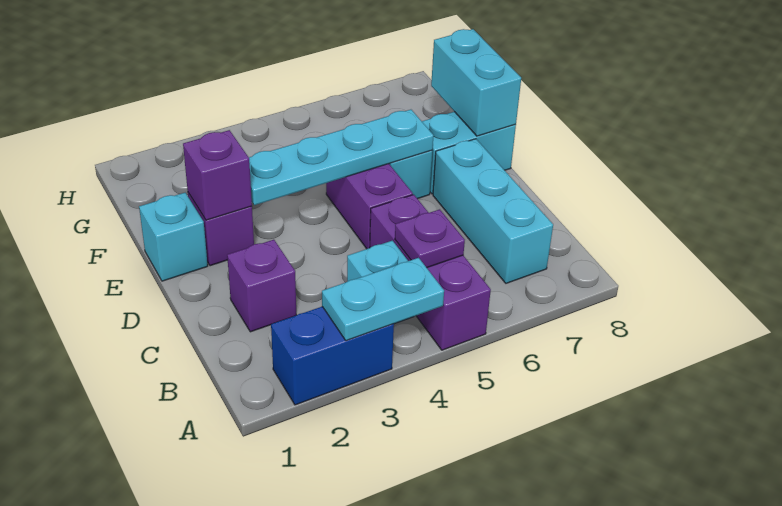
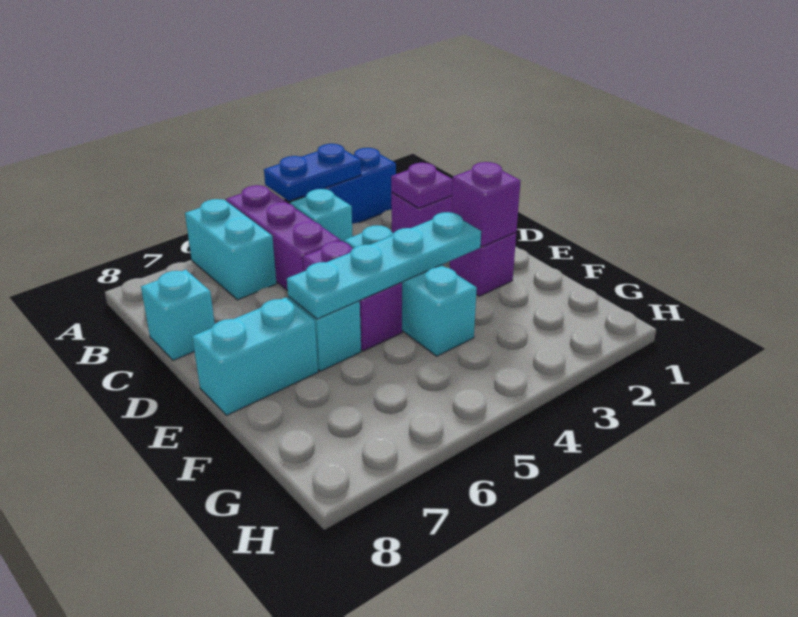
cyan plate A3:A4 level 2 -> blue plate A3:A4 level 2
purple plate B5 level 2 -> purple plate C2 level 2
cyan brick B7:D7 level 1 -> cyan brick D4:F4 level 1
cyan brick E1 level 1 -> cyan brick C8 level 1
cyan brick E8:F8 level 2 -> cyan brick A6:B6 level 1

